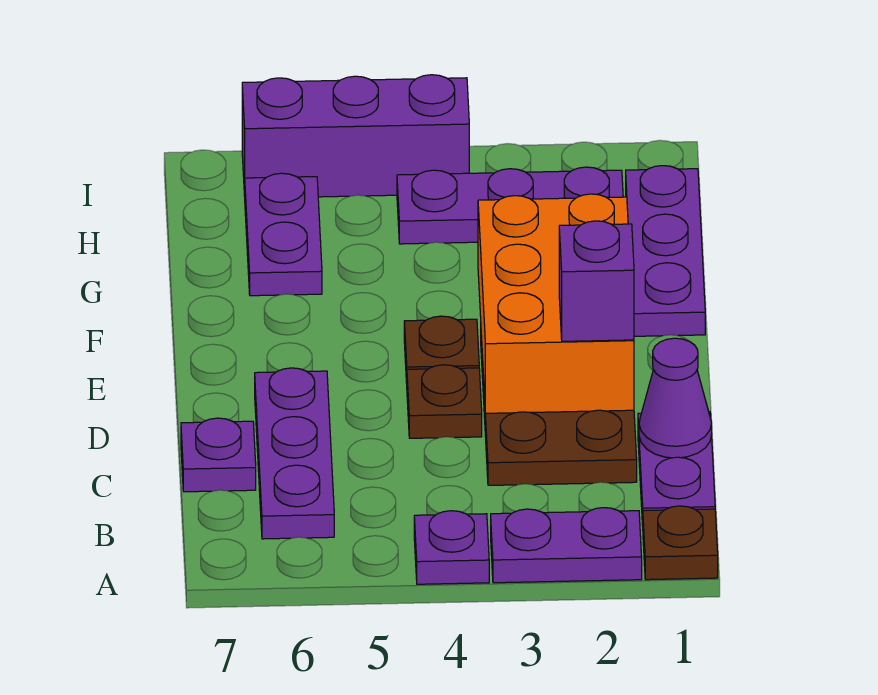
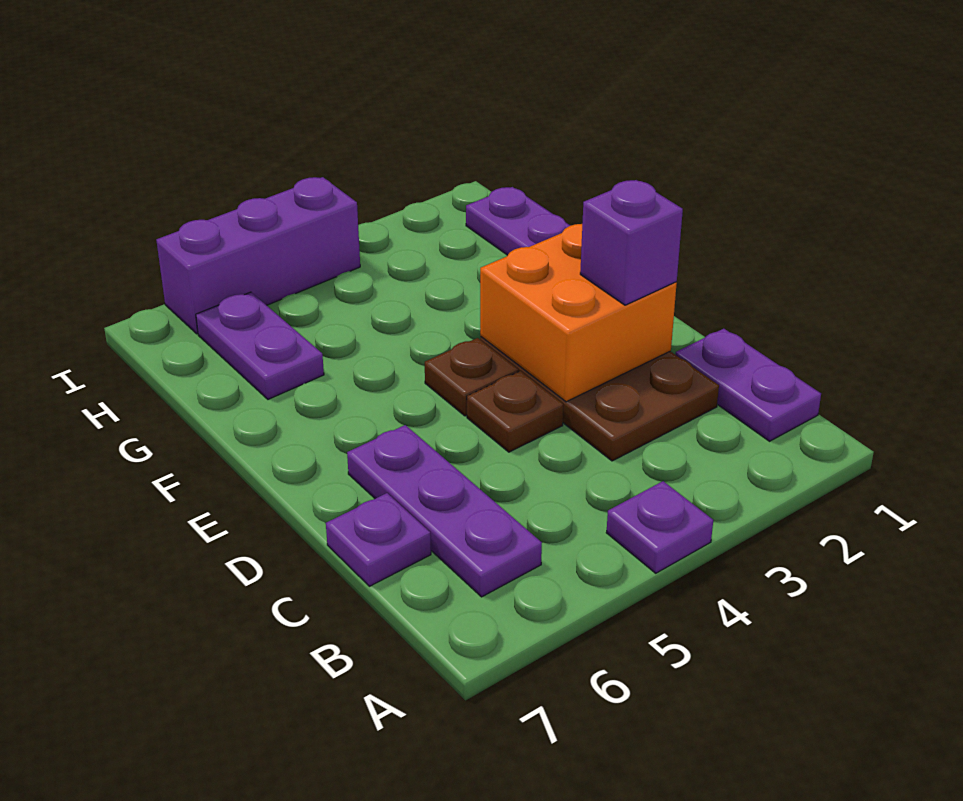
brown plate A1 level 1 -> none
purple plate A2:A3 level 1 -> none
purple cone C1 level 2 -> none
orange brick D2:F3 level 2 -> orange brick D2:E3 level 2
purple plate H2:H4 level 1 -> none

